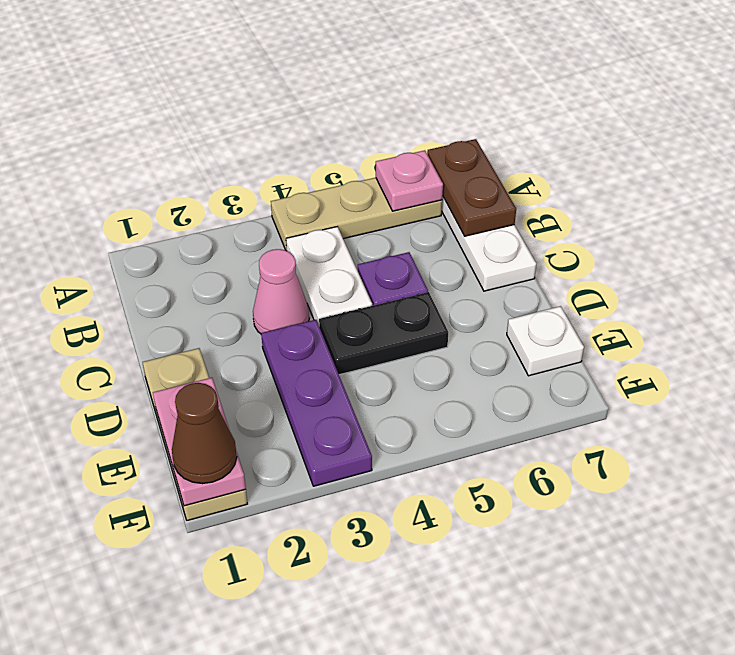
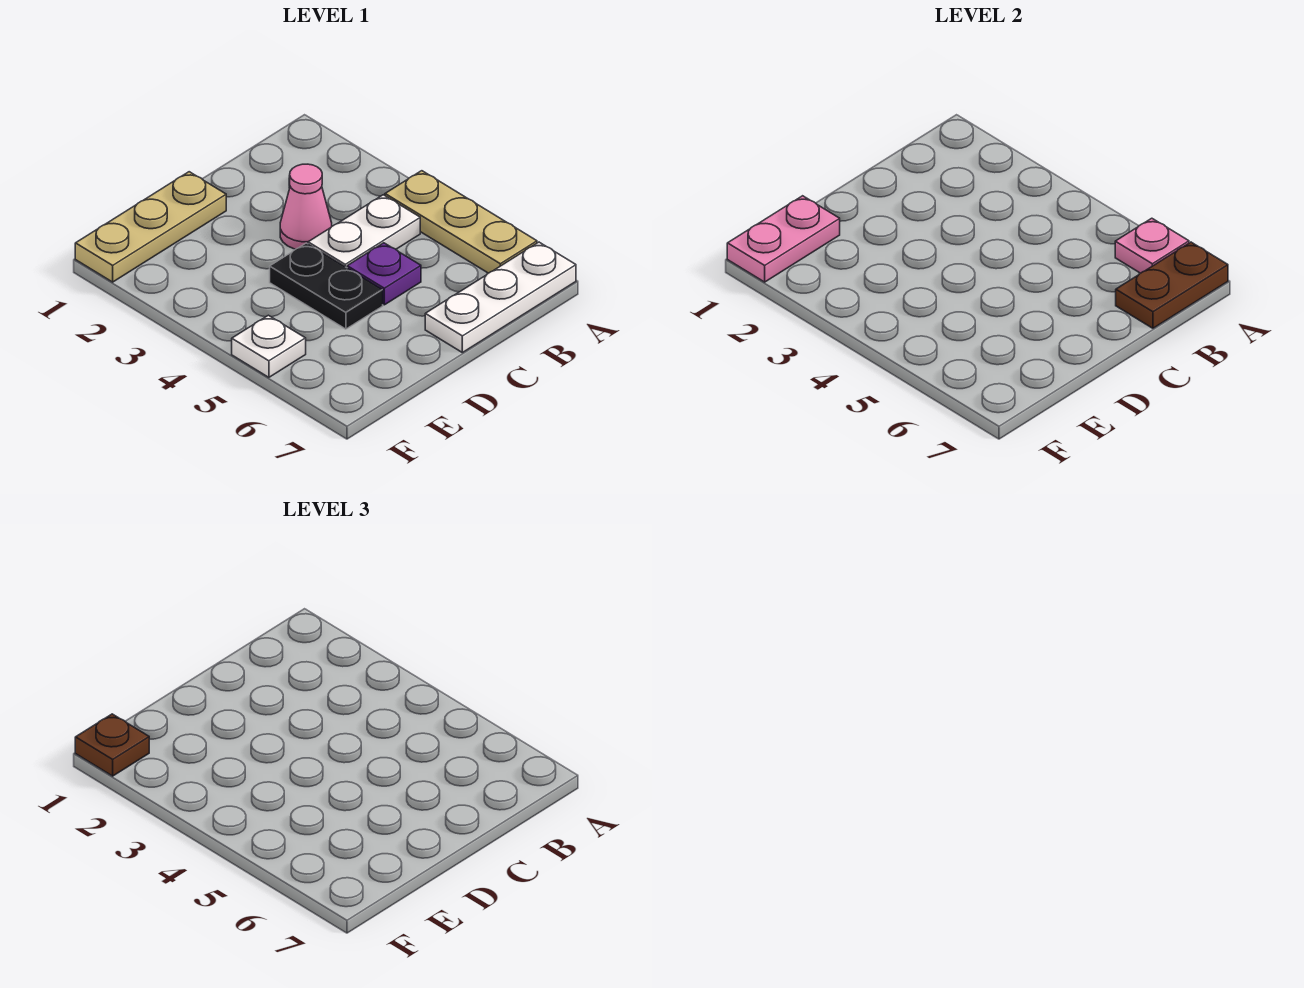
purple plate D3:F3 level 1 -> none
white plate E7 level 1 -> white plate F5 level 1
brown cone F1 level 3 -> brown plate F1 level 3

